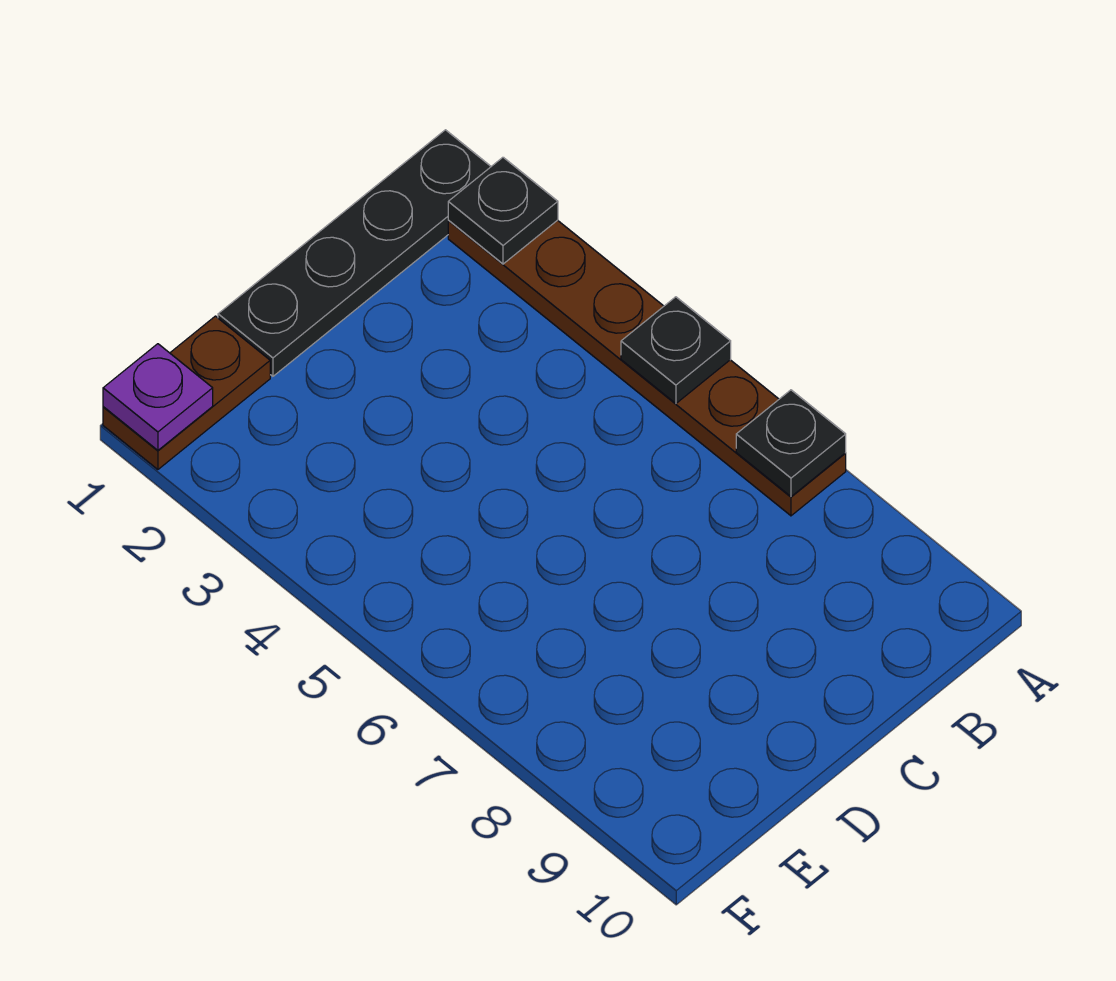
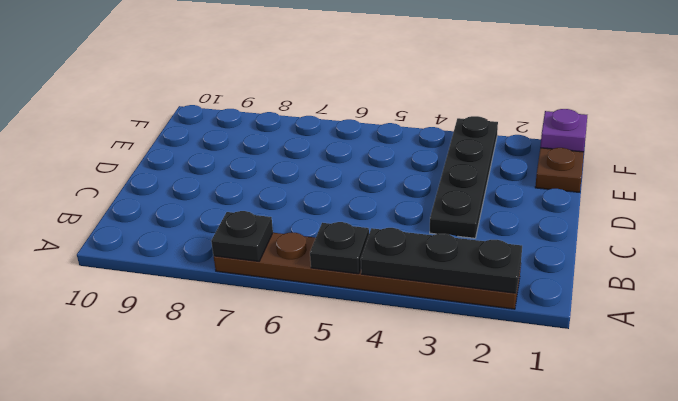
black plate A1:D1 level 1 -> black plate C3:F3 level 1
black plate A2 level 2 -> black plate A2:A4 level 2

